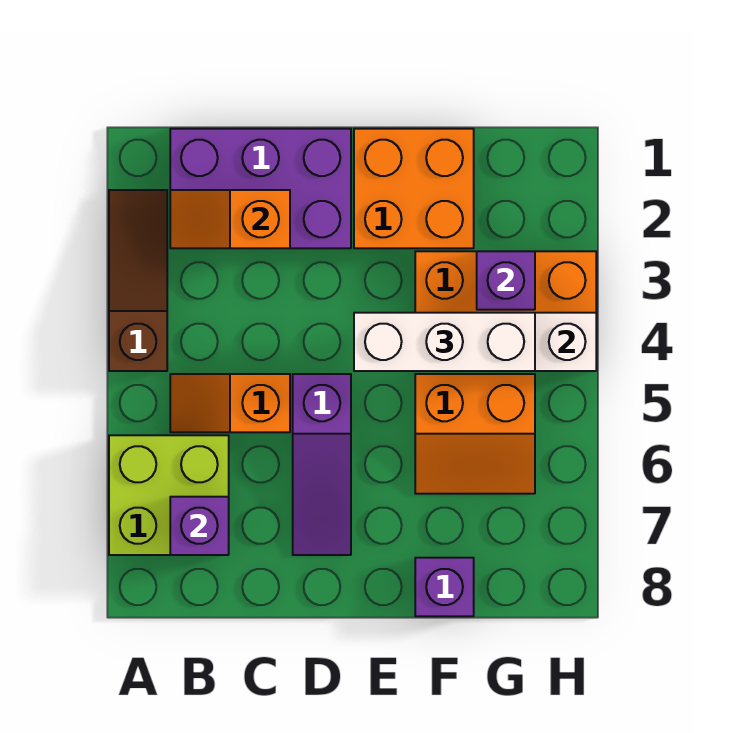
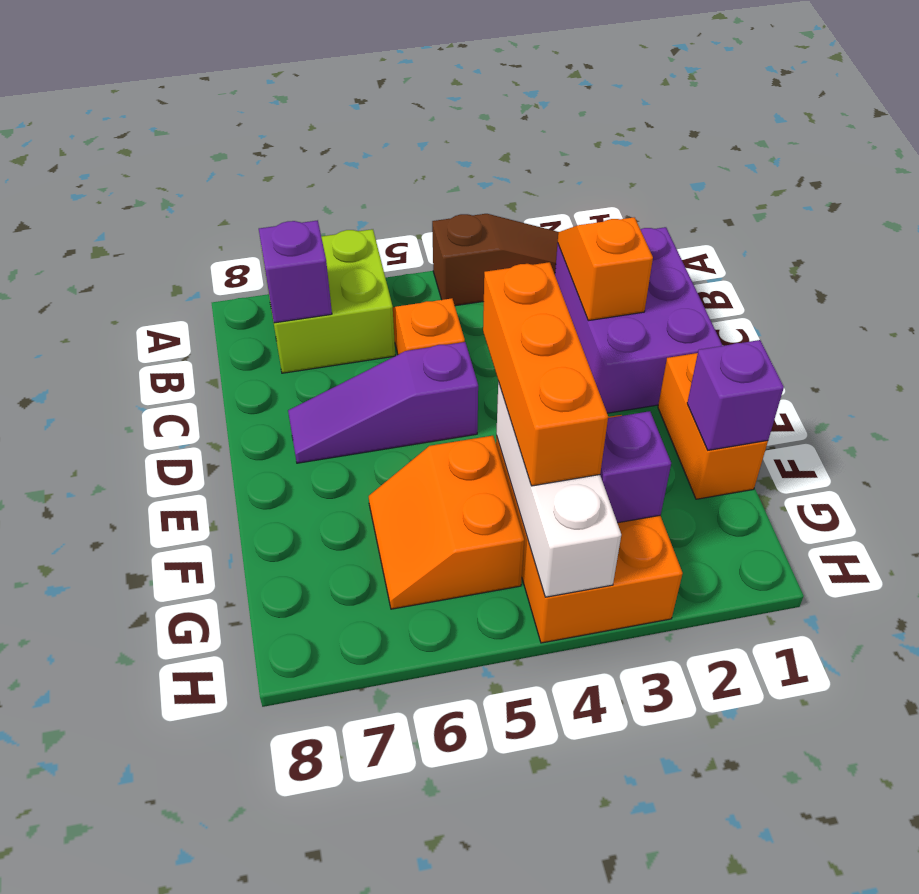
orange brick E1:F2 level 1 -> orange brick E1:F1 level 1
white brick E4:G4 level 3 -> orange brick E4:G4 level 3
purple brick F8 level 1 -> purple brick F1 level 2

